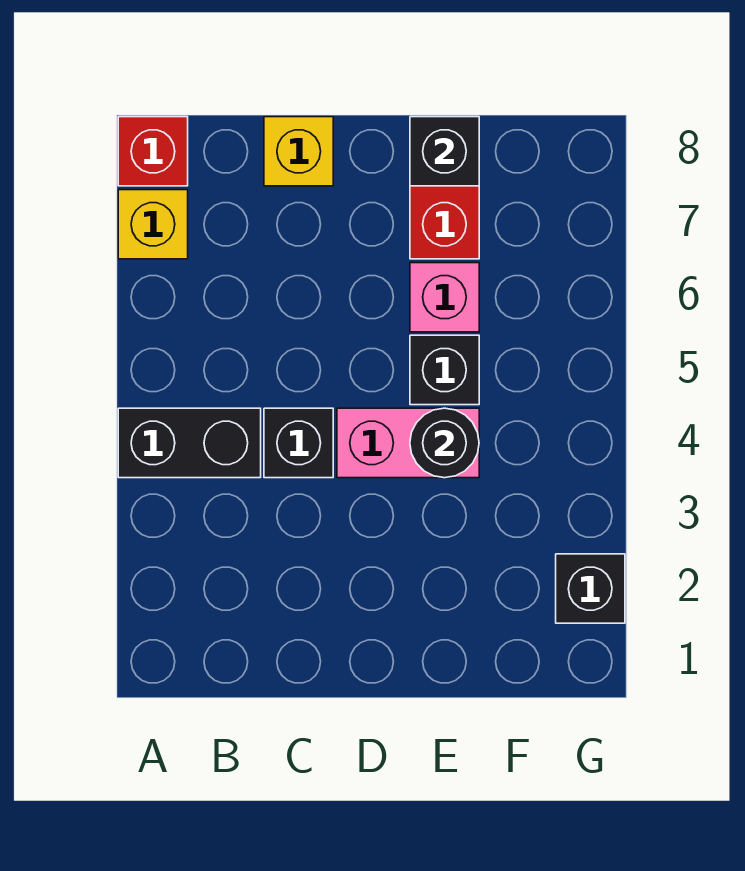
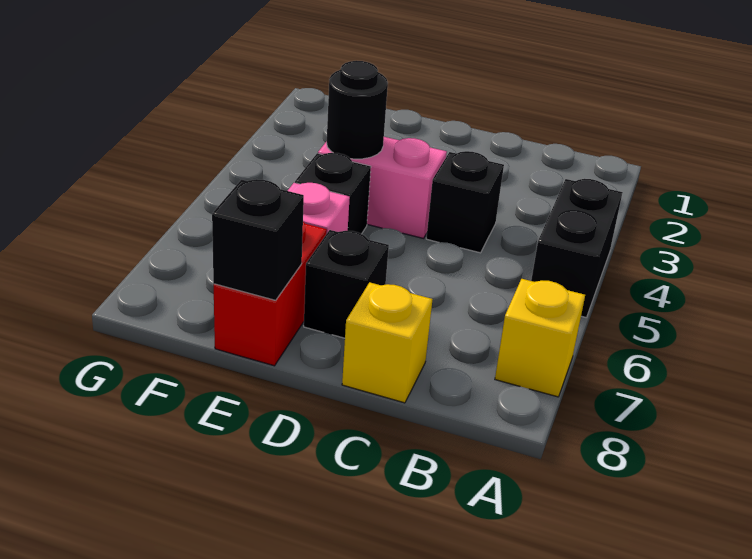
black brick A4:B4 level 1 -> black brick A4:A5 level 1
red brick A8 level 1 -> none
black brick G2 level 1 -> black brick D7 level 1

